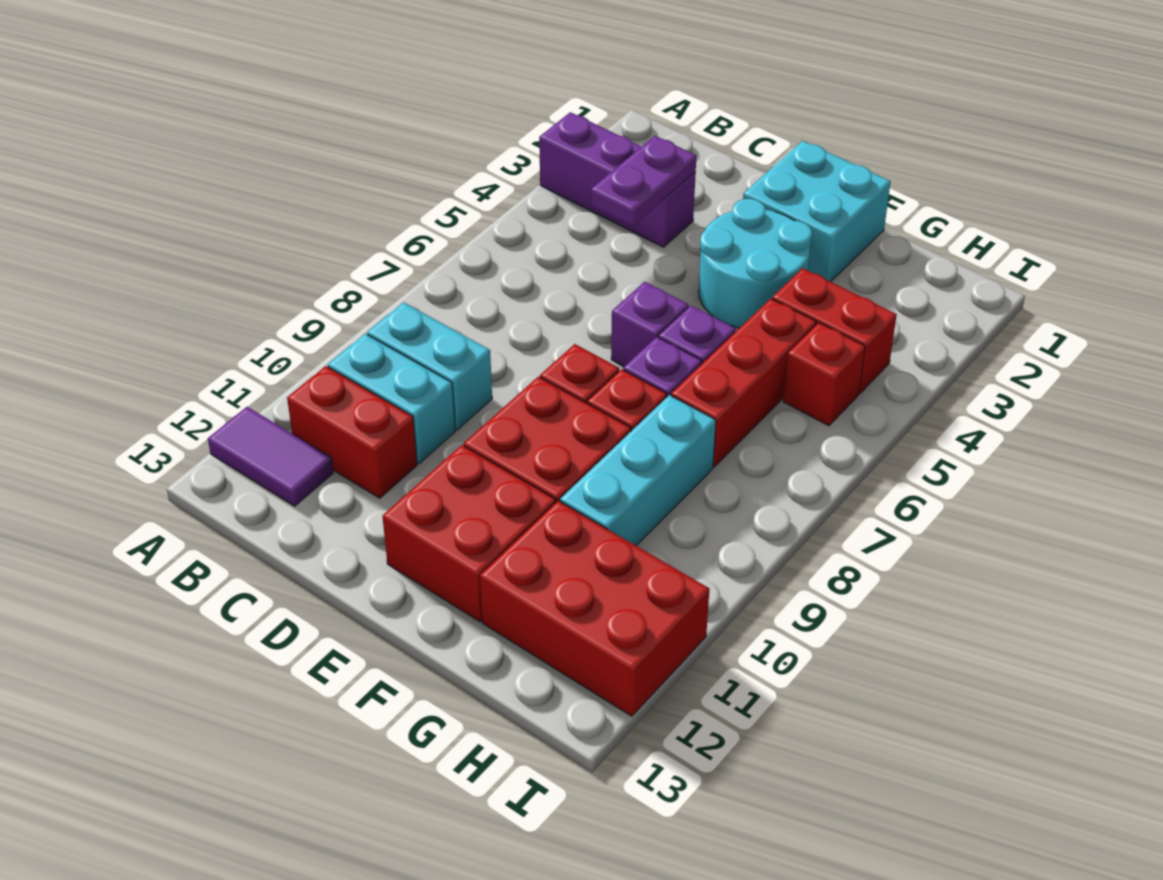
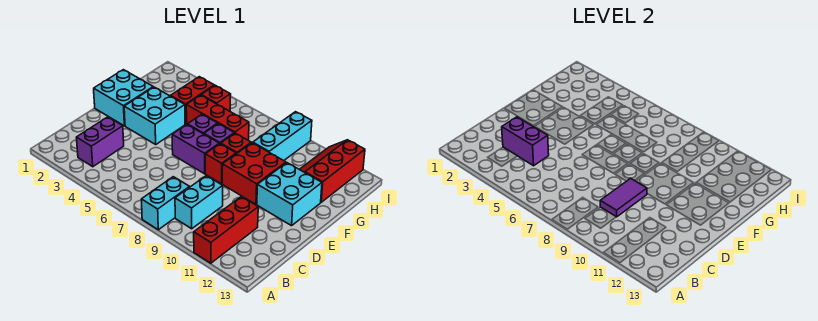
purple brick A3:C3 level 1 -> purple brick B3:C3 level 1
purple tile A12:B12 level 1 -> purple tile C9:D9 level 2
cyan brick B10:C10 level 1 -> cyan brick A8:B8 level 1
red brick B11:C11 level 1 -> red brick A11:C11 level 1
purple plate C3:C4 level 2 -> purple brick C3:C4 level 2
cyan round brick E3:F4 level 1 -> cyan brick E3:F4 level 1
purple brick E6 level 1 -> purple brick E6:E7 level 1
red brick E11:F12 level 1 -> cyan brick E11:F12 level 1
cyan brick G8:G10 level 1 -> cyan brick G9:I9 level 1
red brick G11:I12 level 1 -> red slope G11:I12 level 1 top 12

